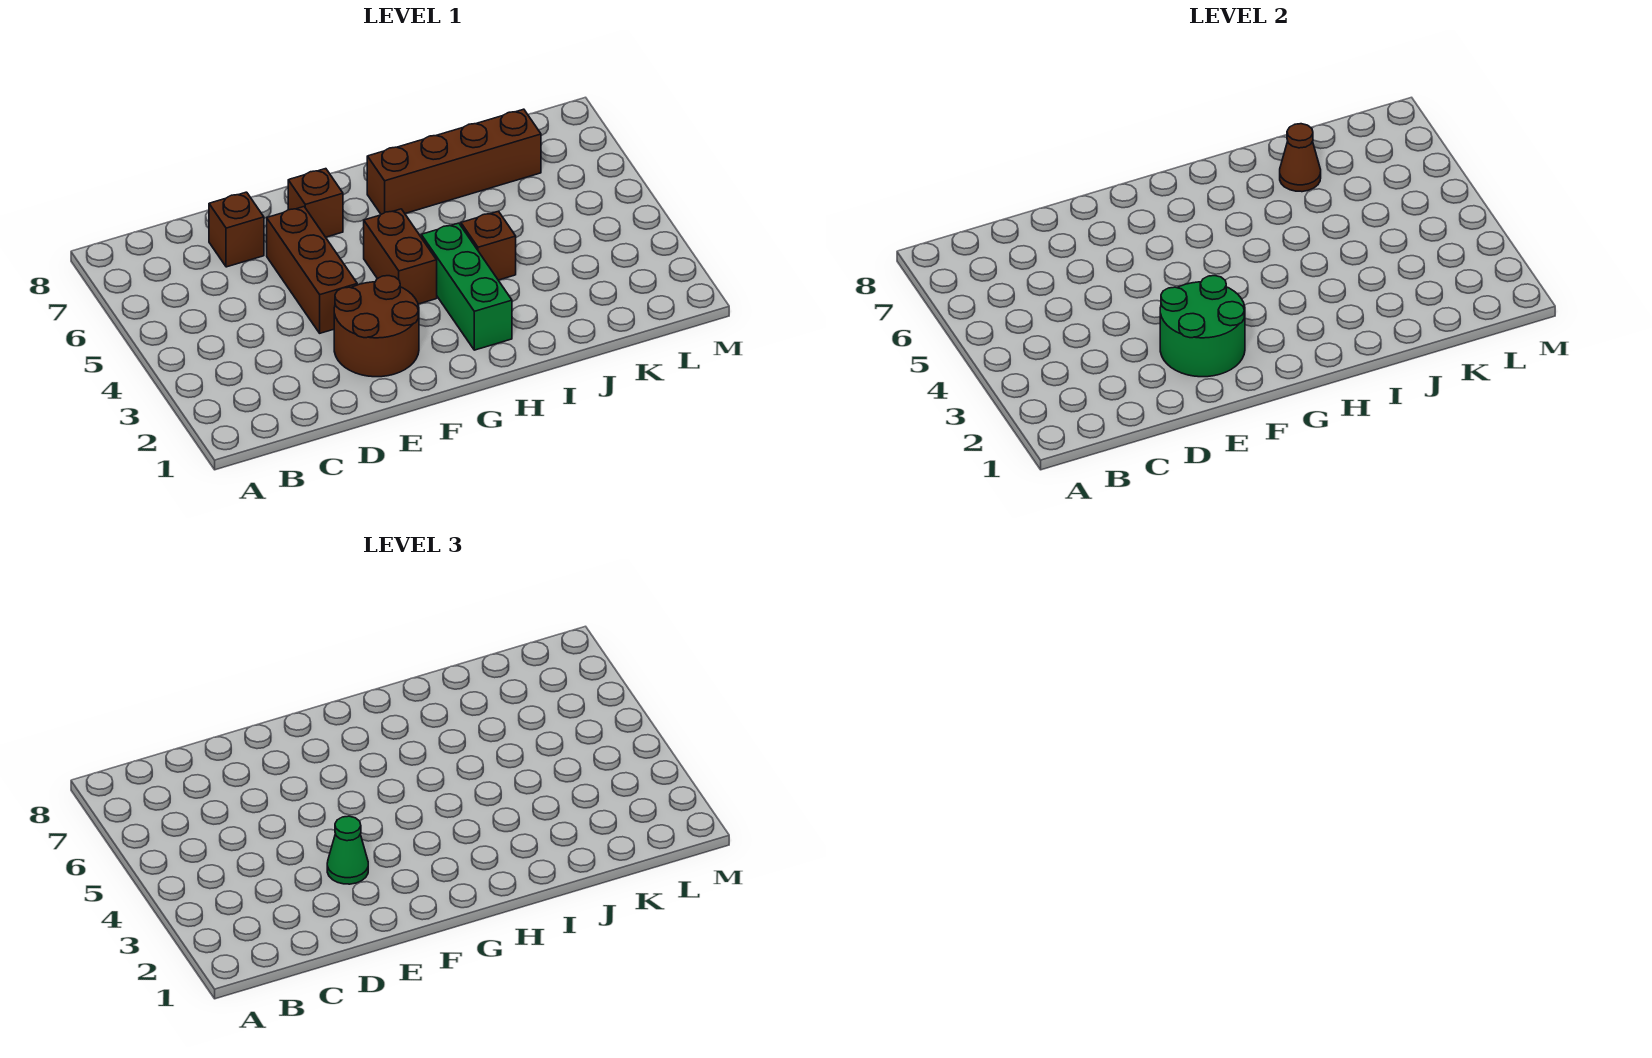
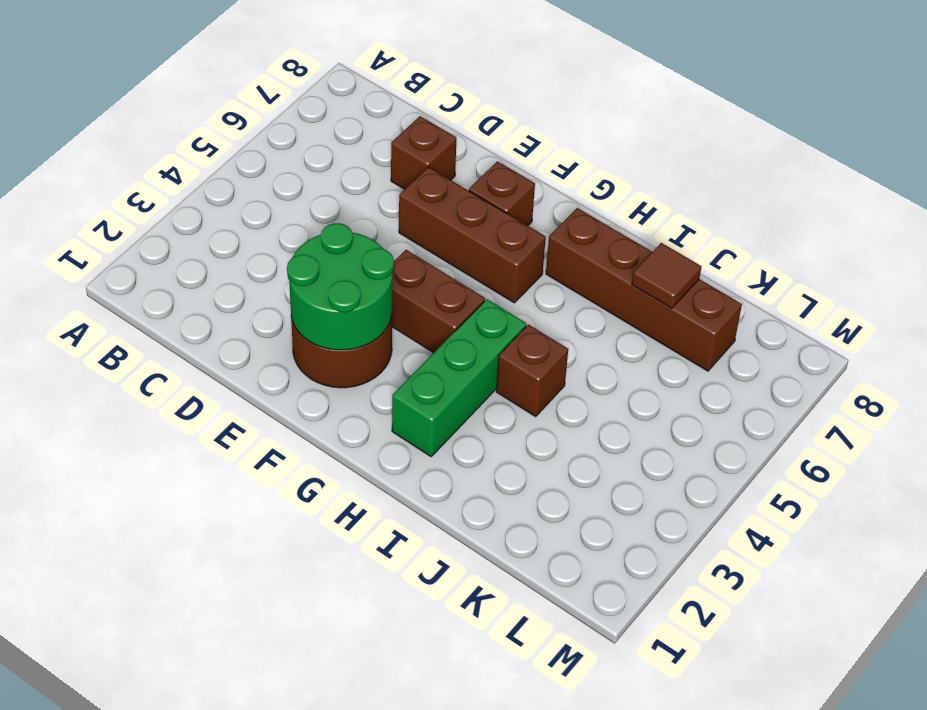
green cone E3 level 3 -> none
brown brick E4:E6 level 1 -> brown brick E6:G6 level 1
brown brick G4:G5 level 1 -> brown brick F4:G4 level 1
brown cone J7 level 2 -> brown tile J7 level 2

